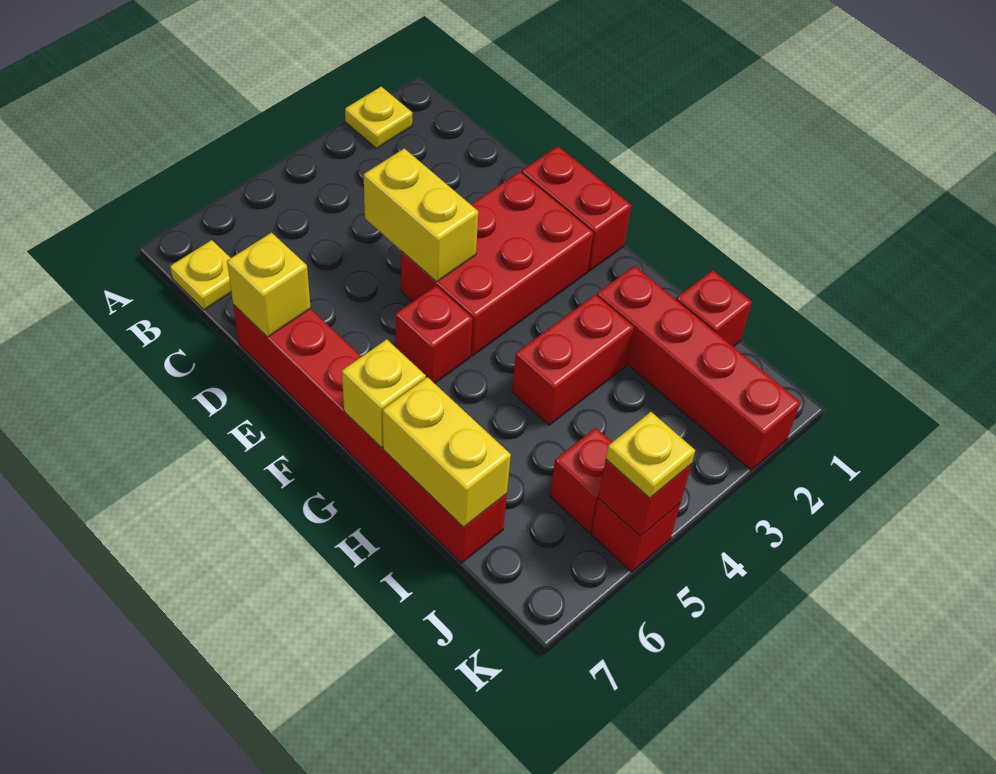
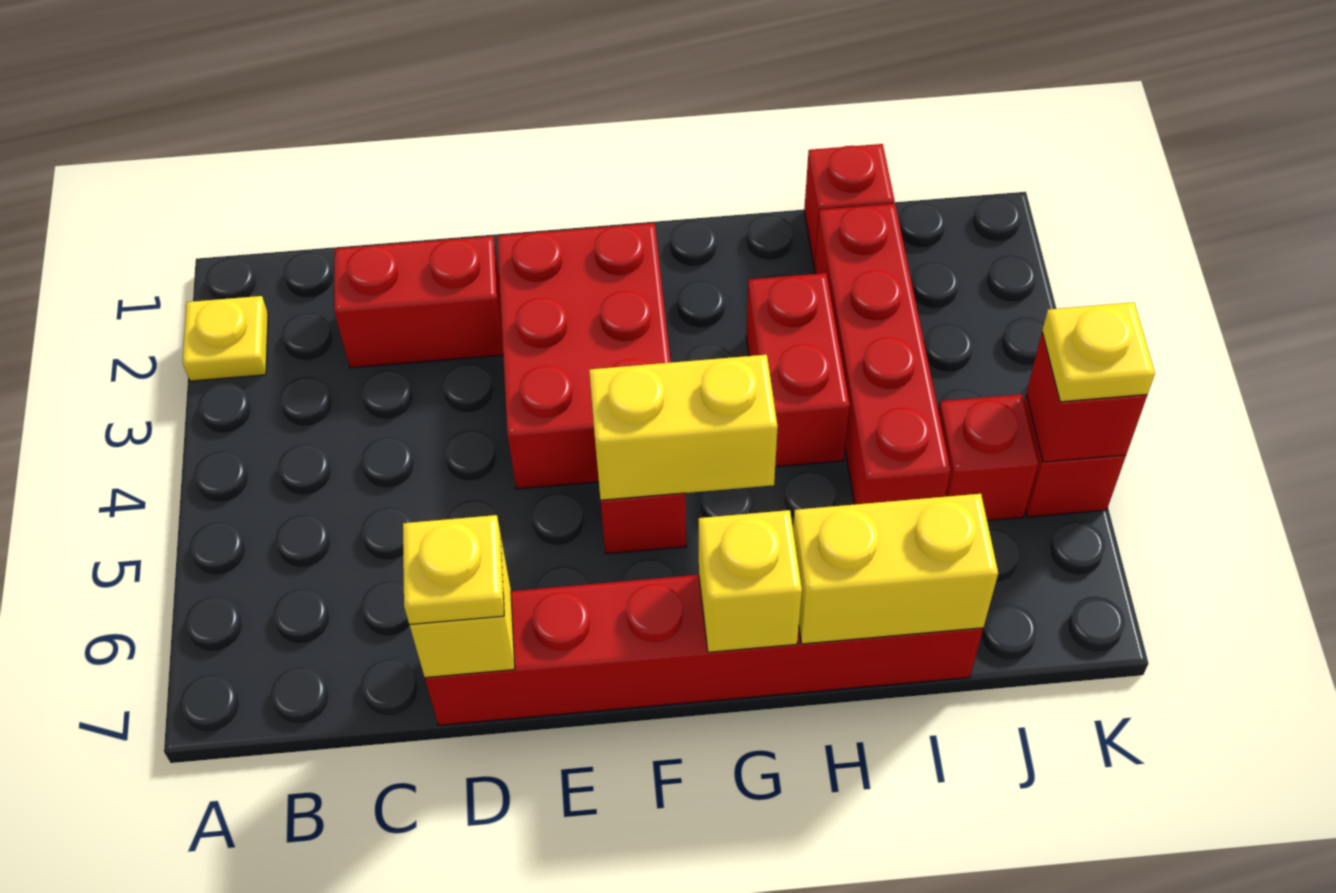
yellow plate B7 level 1 -> yellow plate D7 level 3
yellow brick D4:E4 level 2 -> yellow brick F5:G5 level 2
red brick E1:F1 level 1 -> red brick C2:D2 level 1
red brick H2:K2 level 1 -> red brick I2:I5 level 1

